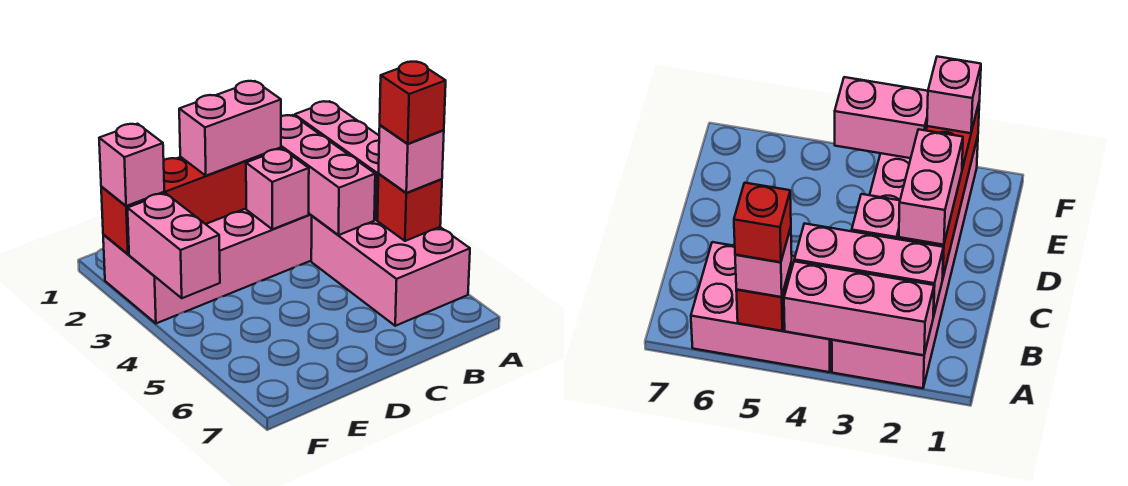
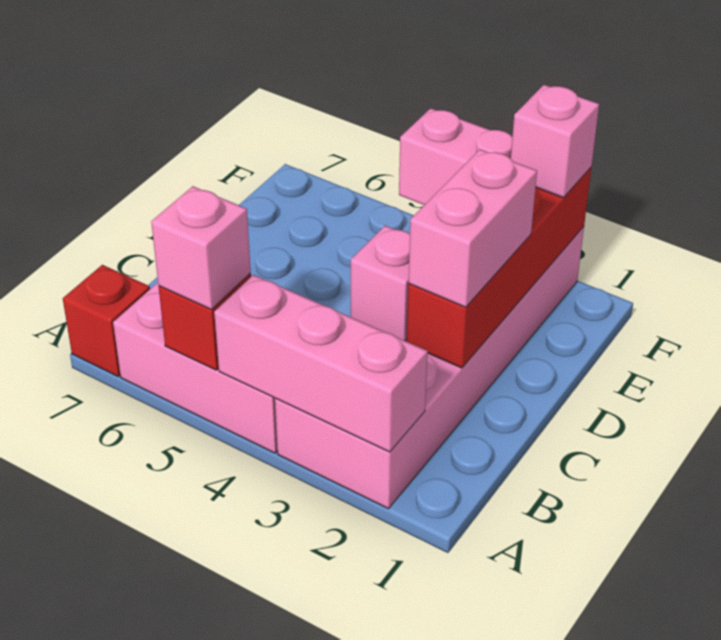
red brick A5 level 4 -> red brick A7 level 1
pink brick B2:B4 level 2 -> none

